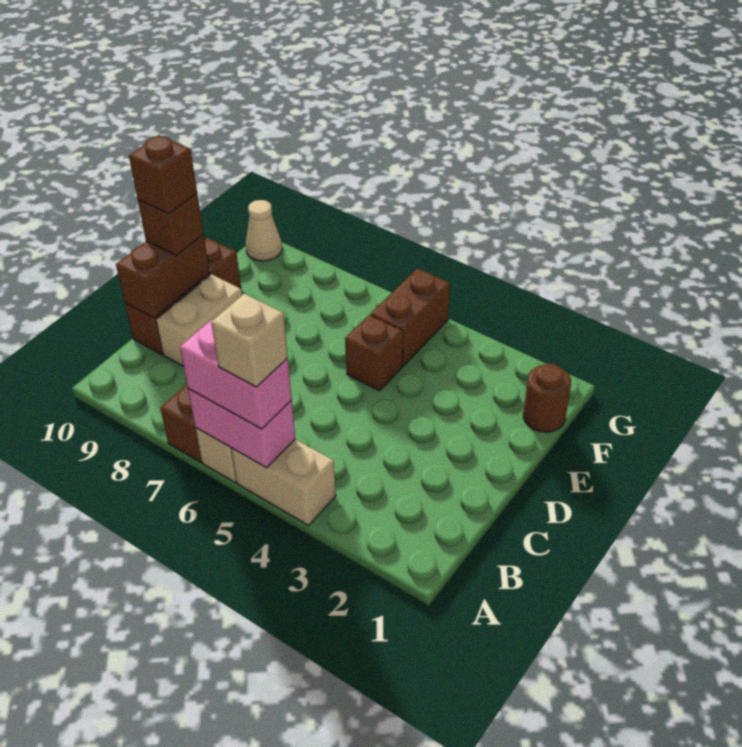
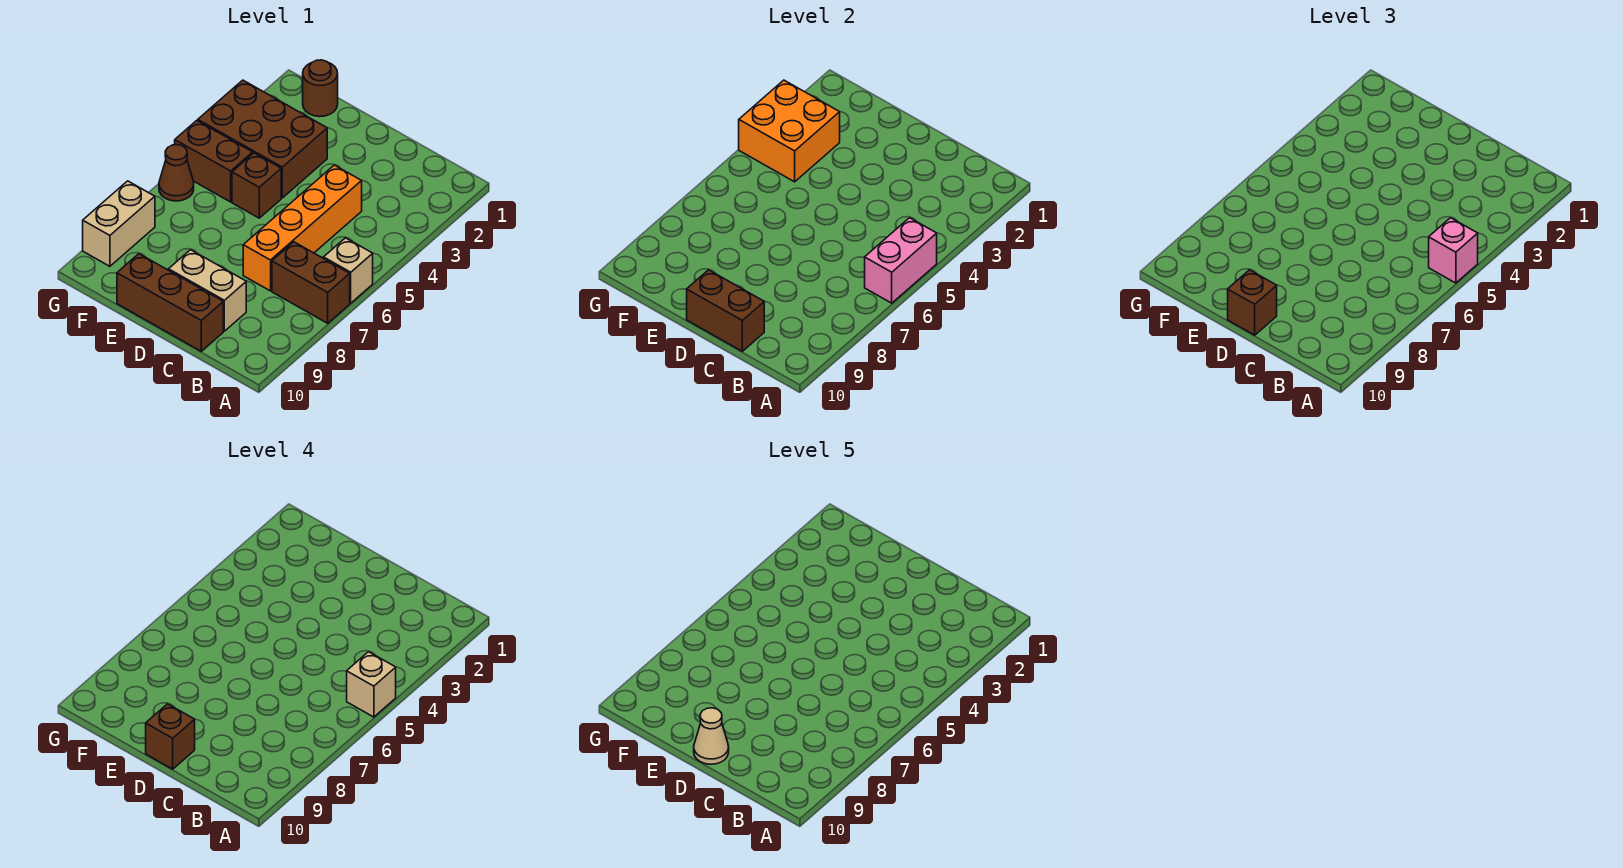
tan brick A4:A5 level 1 -> tan brick G8:G9 level 1
pink brick A5:A6 level 3 -> pink brick A5 level 3
none -> orange brick C4:C7 level 1
none -> brown brick E3:G4 level 1
none -> orange brick F3:G4 level 2
none -> brown cone G6 level 1
tan cone G10 level 1 -> tan cone D10 level 5

